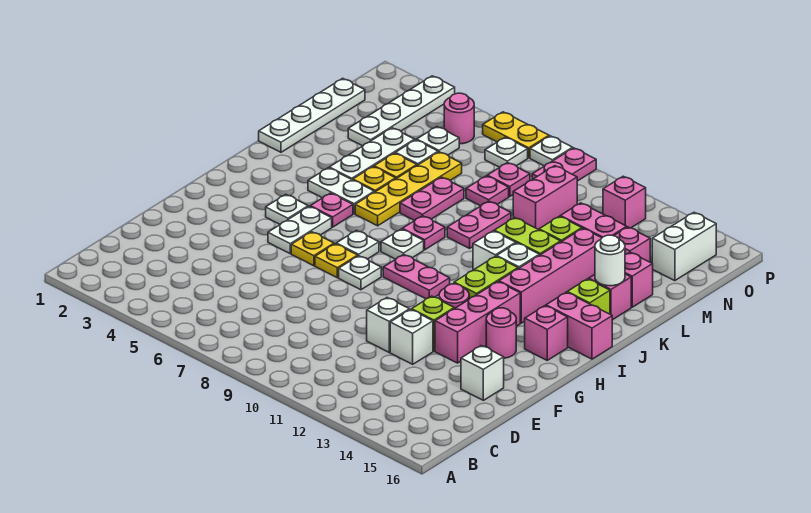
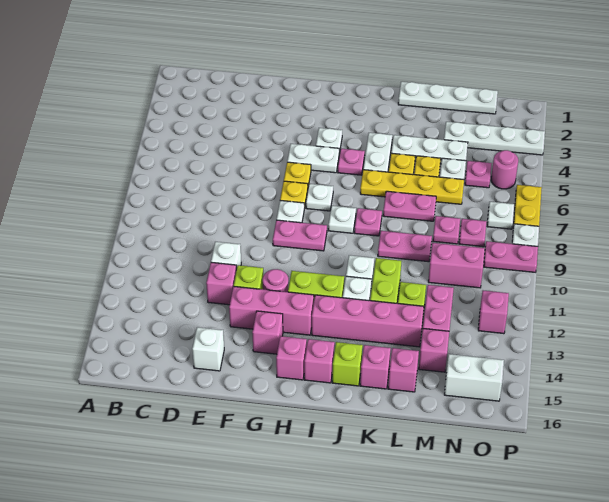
white brick E12 level 1 -> pink brick E12 level 1
pink round brick G14 level 1 -> pink brick G14 level 1
pink plate H9:H10 level 1 -> pink plate G9:H9 level 1
pink brick I15:I16 level 1 -> pink brick I15 level 1
white round brick K15 level 2 -> none
white plate N5 level 1 -> pink plate N5 level 1

